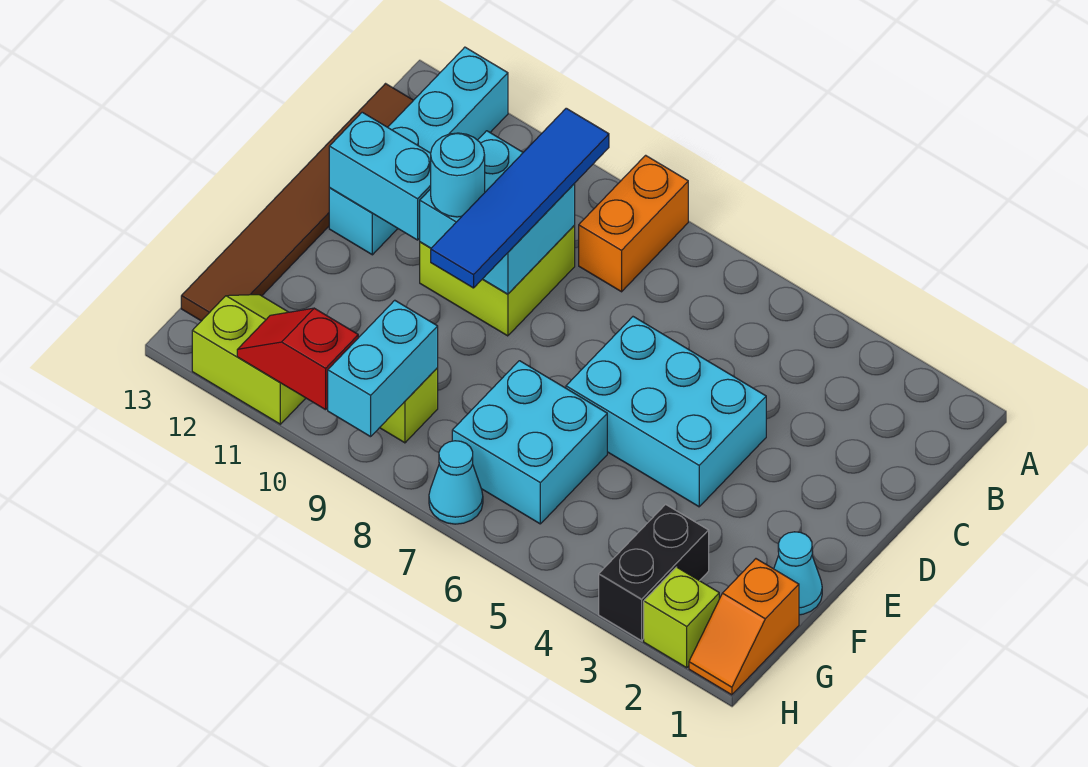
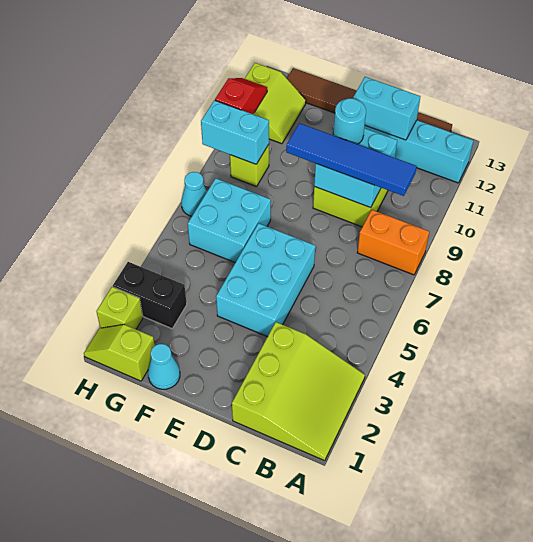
none -> lime slope A1:C3 level 1 top C
cyan brick D11:D12 level 2 -> cyan brick C12:D12 level 2
orange slope G1:H1 level 1 top G -> lime slope G1:H1 level 1 top G

